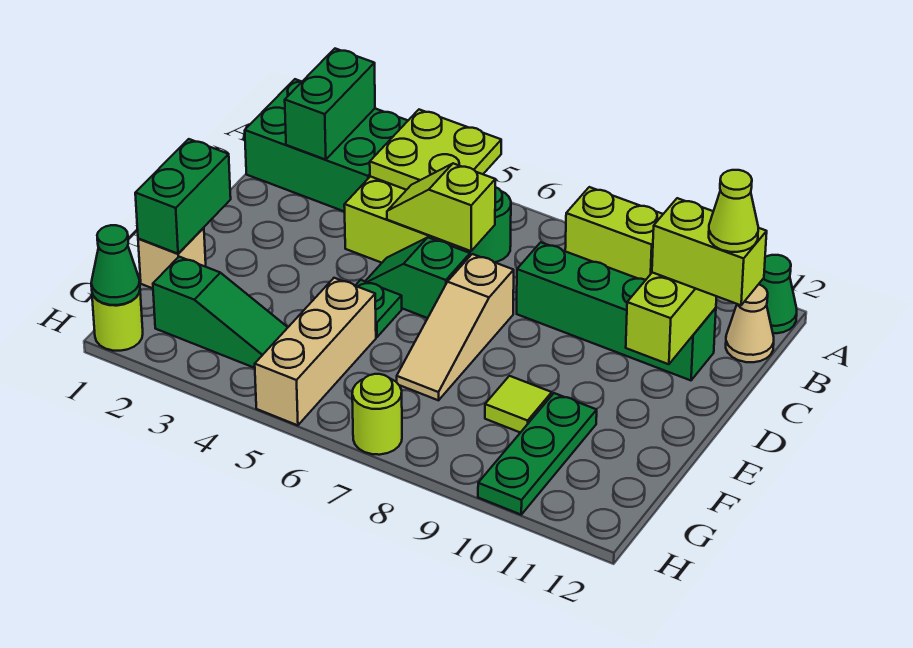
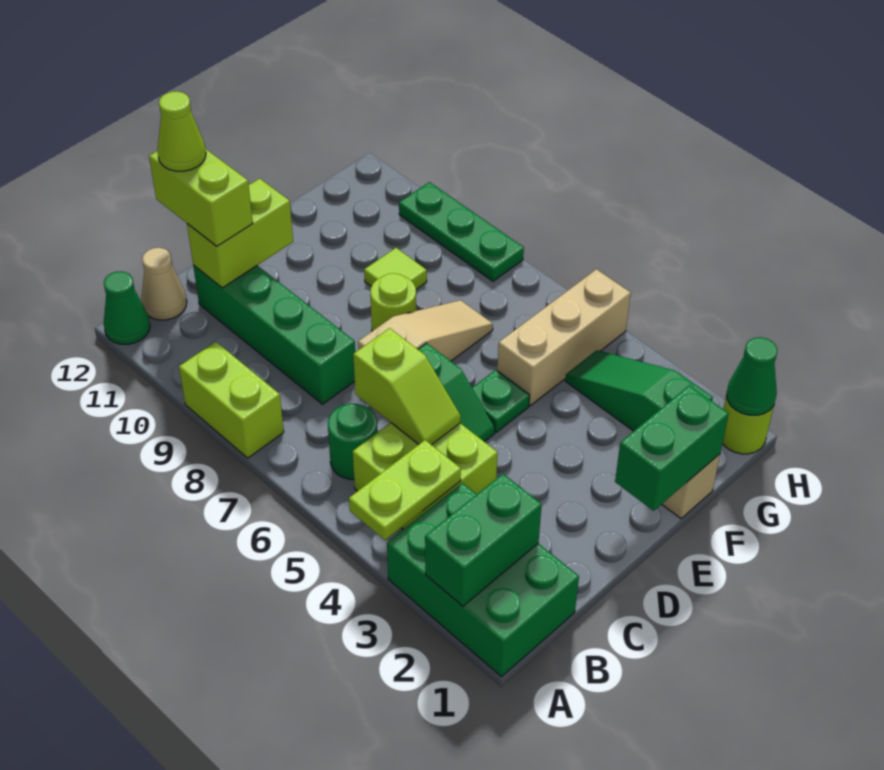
lime plate A4:B5 level 2 -> lime plate A4:B4 level 2
green plate F10:H10 level 1 -> green plate H8:H10 level 1
lime round brick H7 level 1 -> lime round brick E8 level 1

